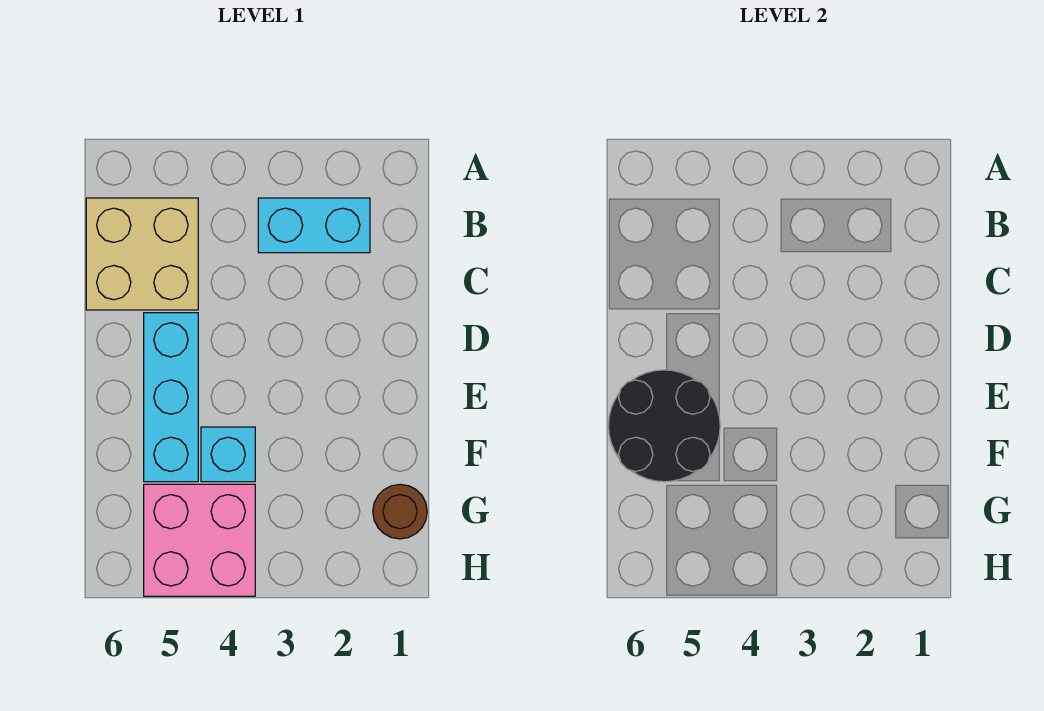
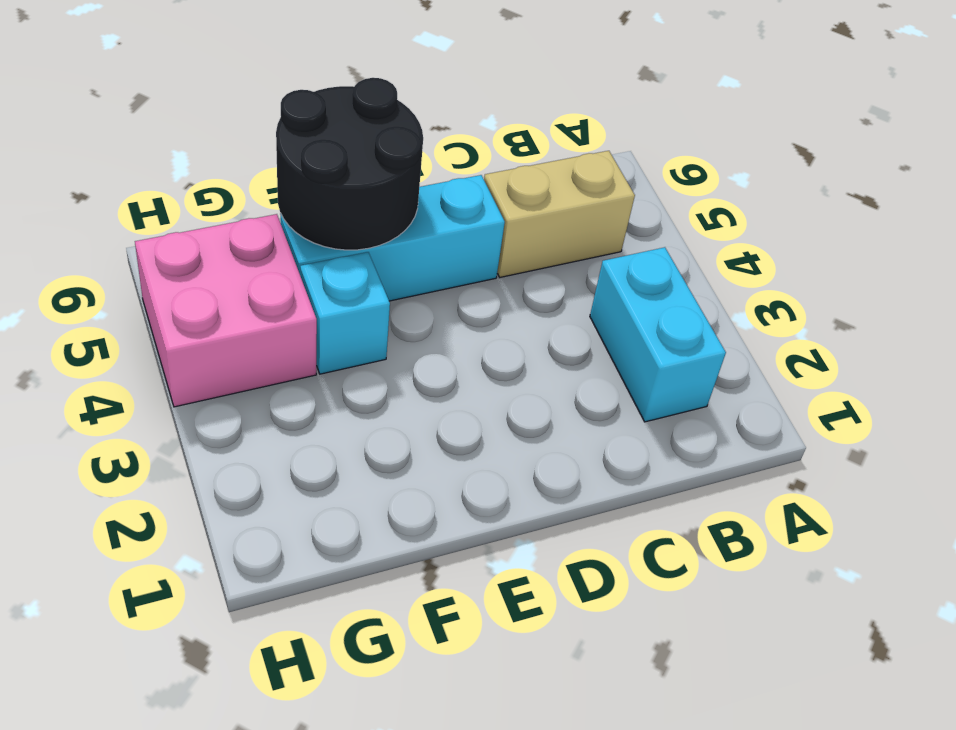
tan brick B5:C6 level 1 -> tan brick B5:C5 level 1
brown round brick G1 level 1 -> none

